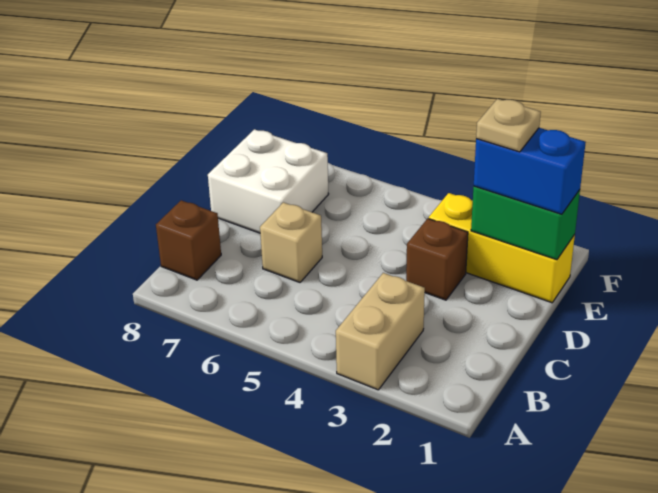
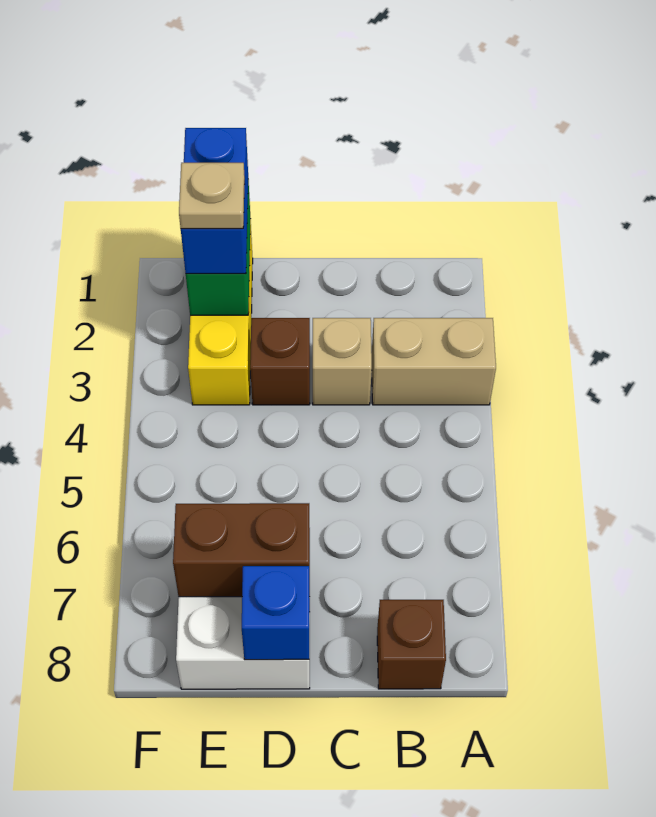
tan brick C6 level 1 -> tan brick C3 level 1
none -> brown brick D7:E7 level 2
none -> blue brick D8 level 2

